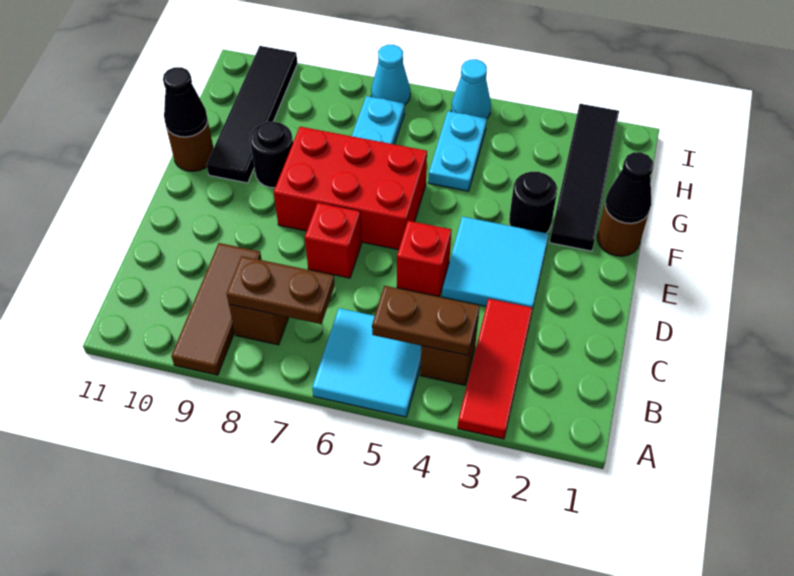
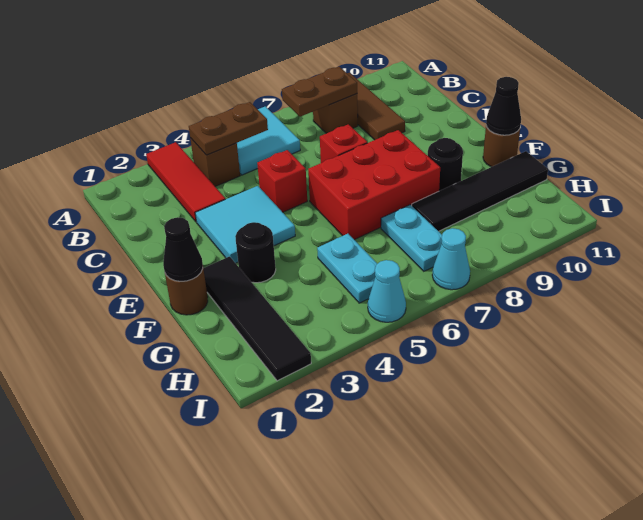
black tile F10:I10 level 1 -> black tile G8:G11 level 1

